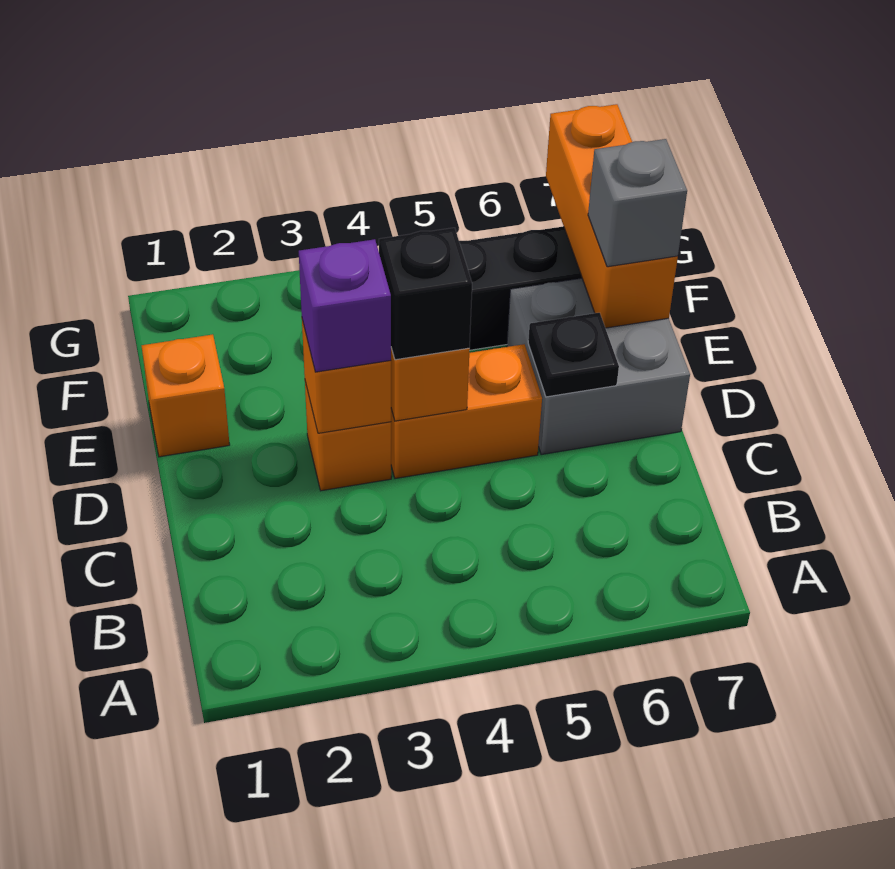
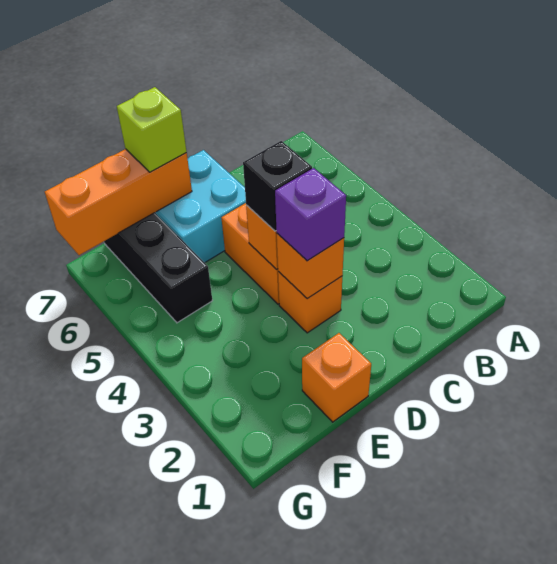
grey brick D6:E7 level 1 -> cyan brick D6:E7 level 1
black plate D6 level 2 -> none
grey brick E7 level 3 -> lime brick E7 level 3

